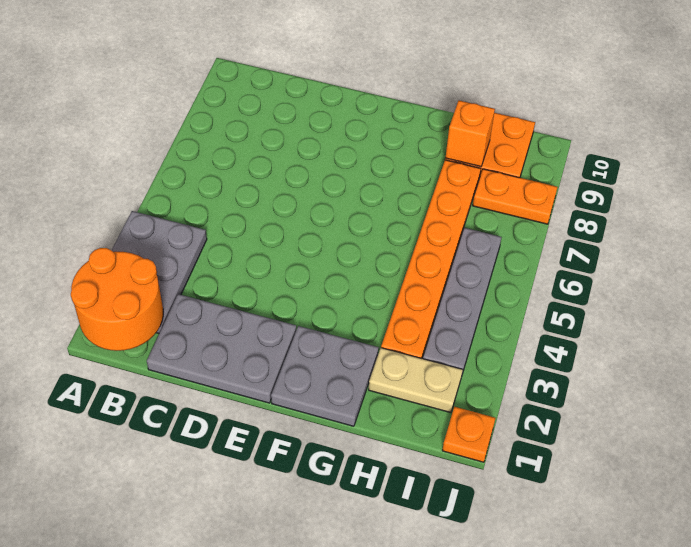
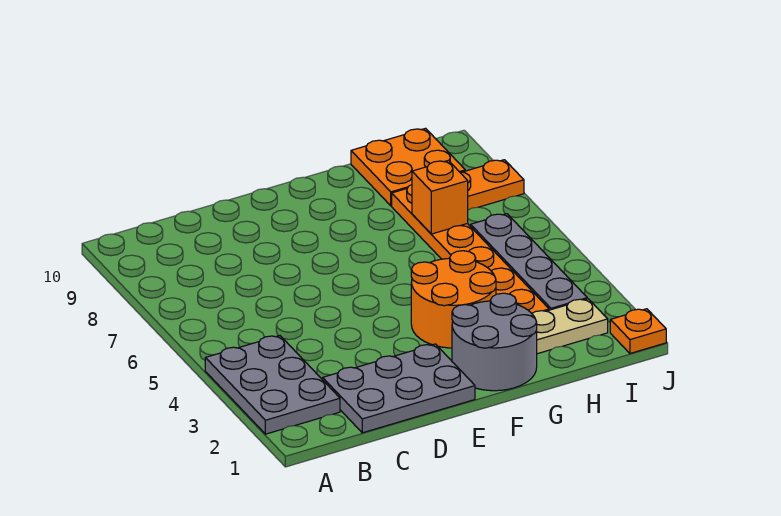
orange round brick A1:B2 level 2 -> orange round brick F3:G4 level 1
grey plate F1:G2 level 1 -> grey round brick F1:G2 level 1
orange brick H9 level 2 -> orange brick H7 level 2

